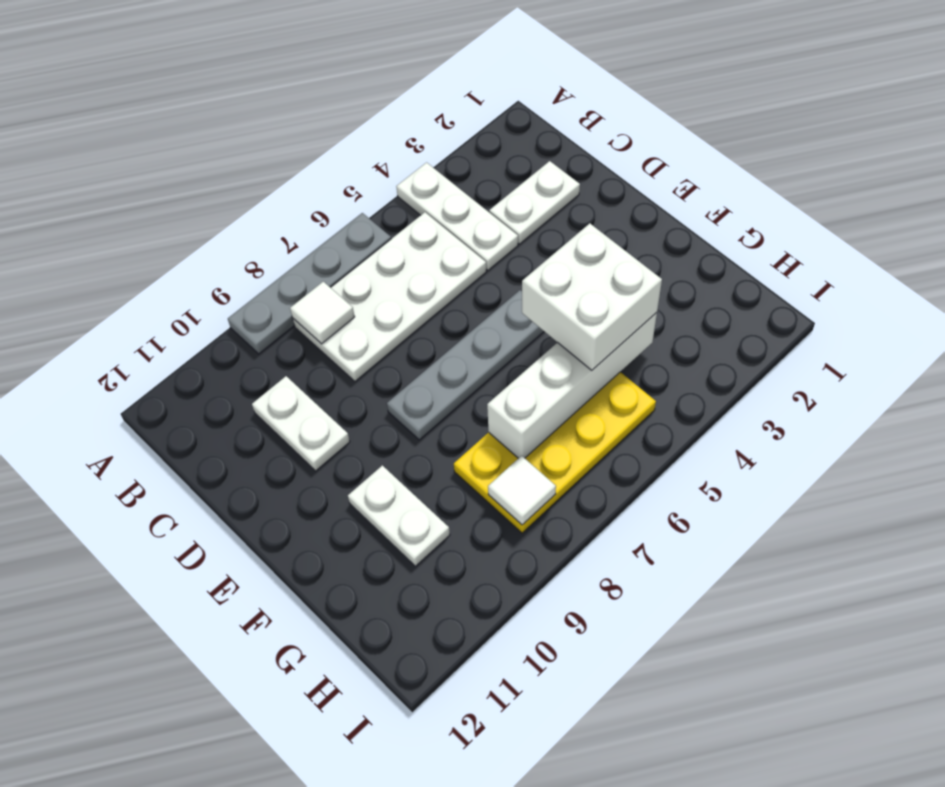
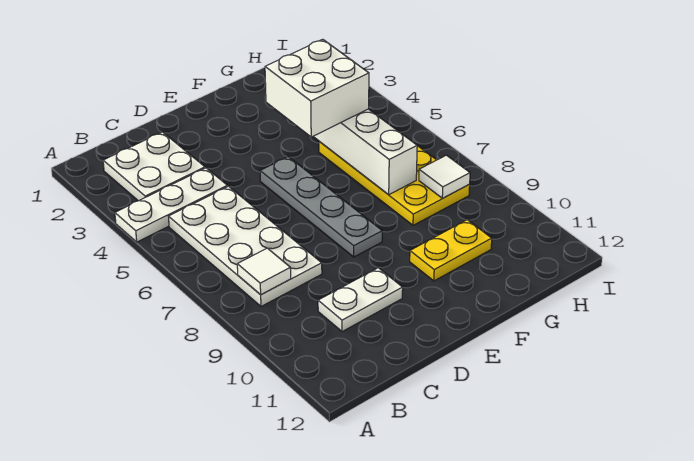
grey plate A6:A9 level 1 -> none
white plate C2:C3 level 1 -> white plate B2:C3 level 1
white plate F10:G10 level 1 -> yellow plate F10:G10 level 1

